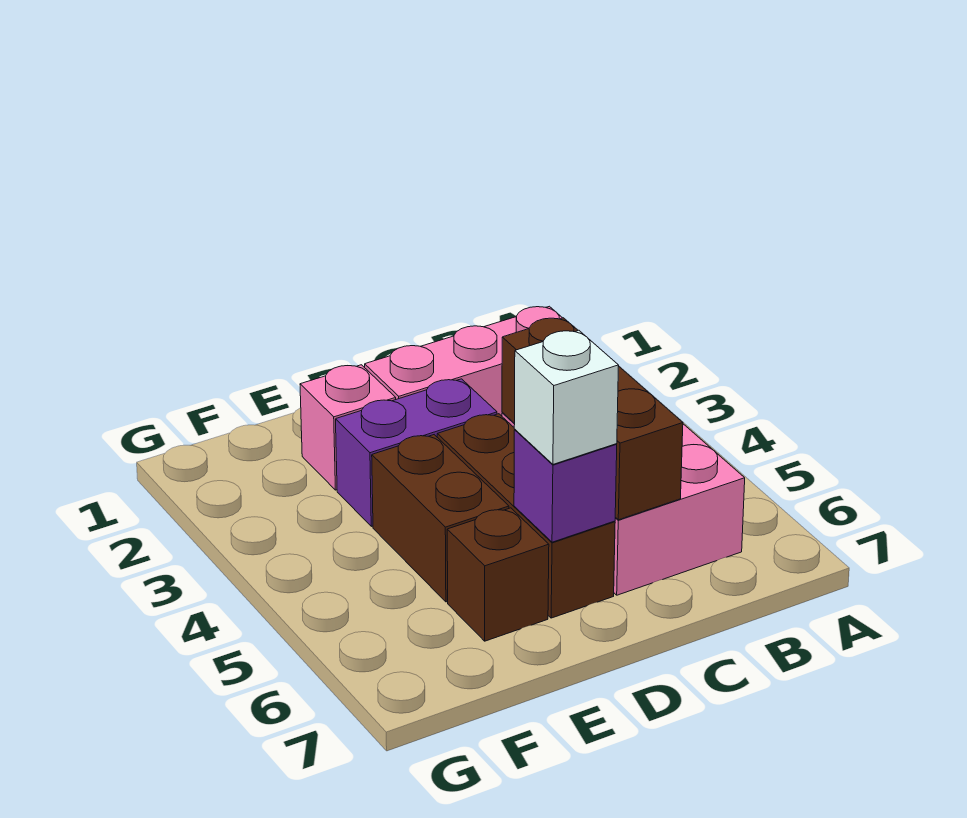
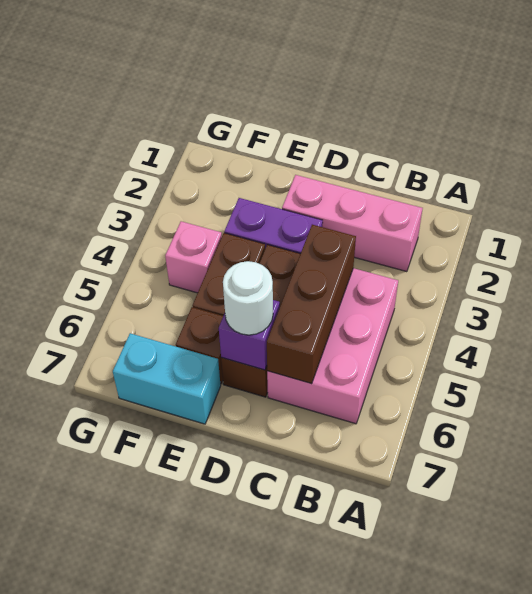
white brick D6 level 3 -> white round brick D6 level 3
pink brick E2 level 1 -> pink brick F4 level 1
none -> cyan brick E7:F7 level 1

